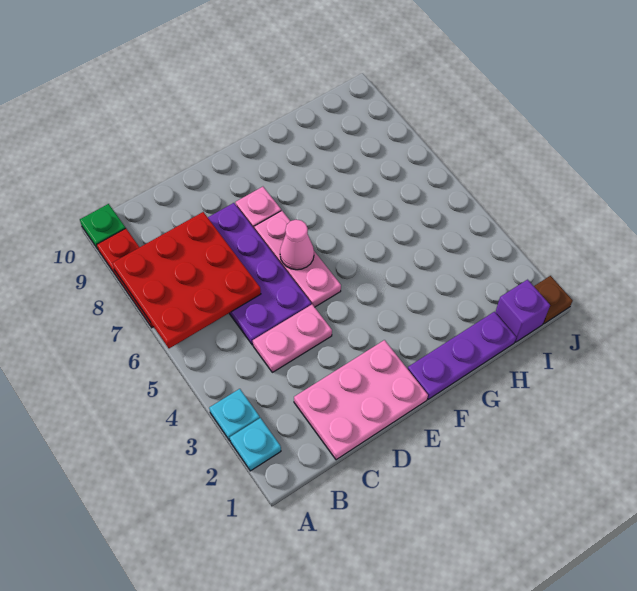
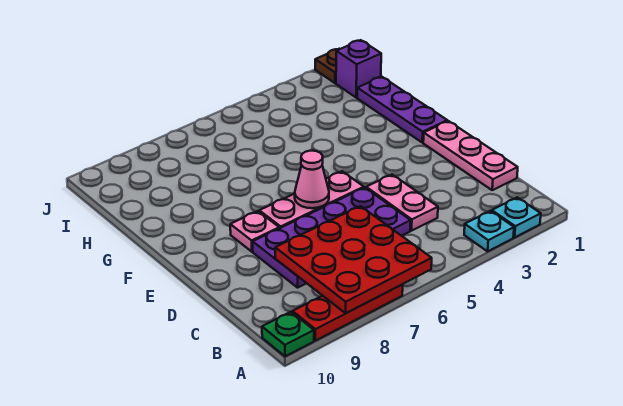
pink plate C1:E2 level 1 -> pink plate C1:E1 level 1

